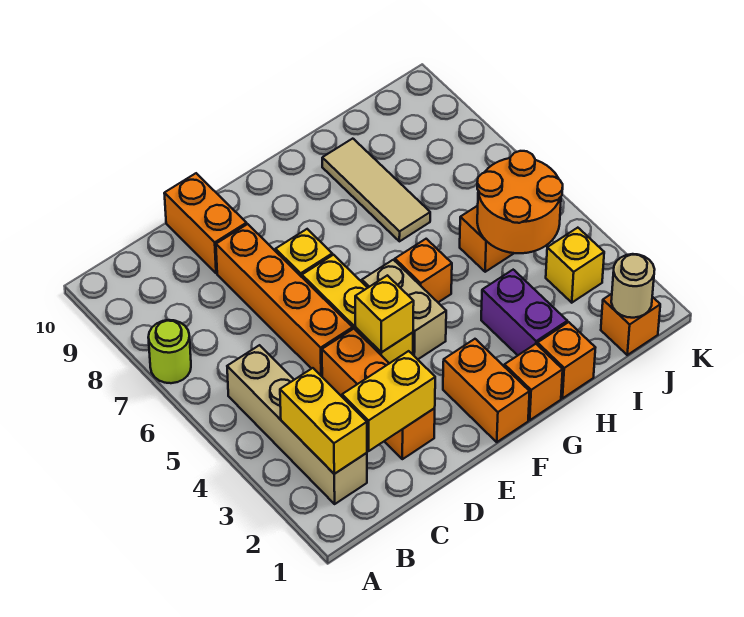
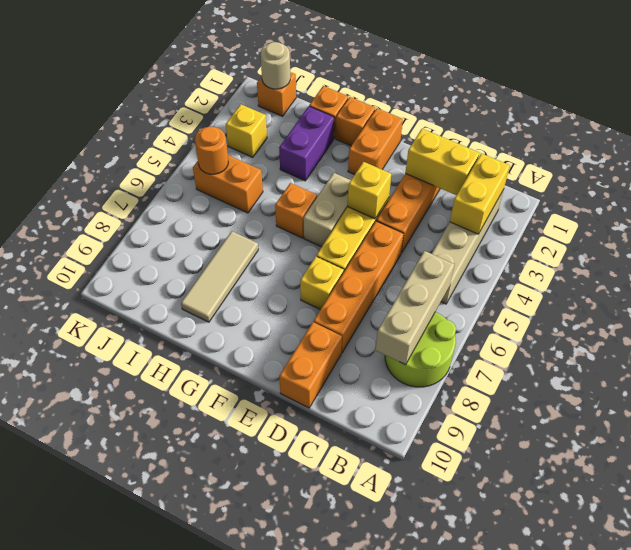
lime round brick A7 level 1 -> lime round brick A7:B8 level 1
none -> tan brick B6:B8 level 2
orange round brick I4:J5 level 2 -> orange round brick J5 level 2

